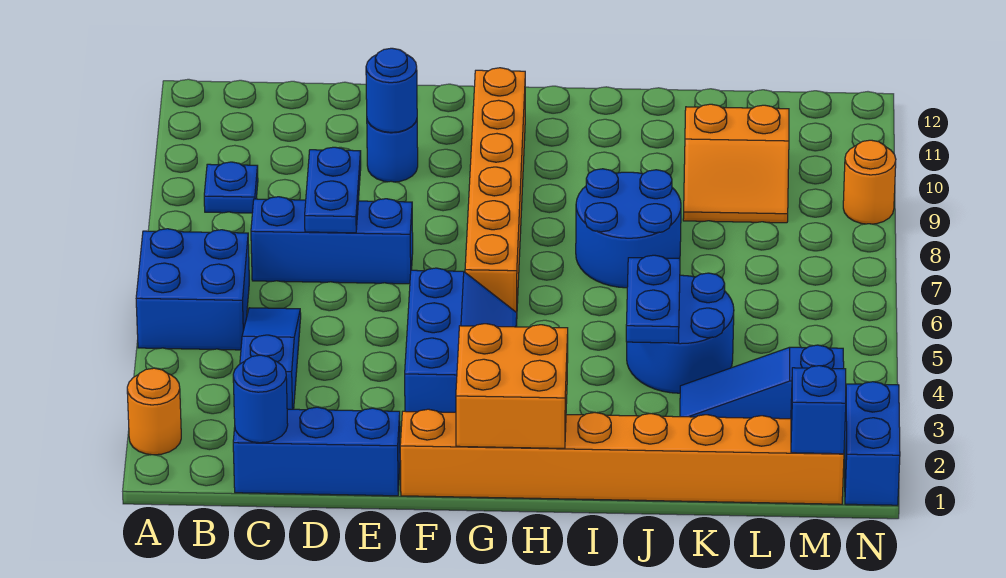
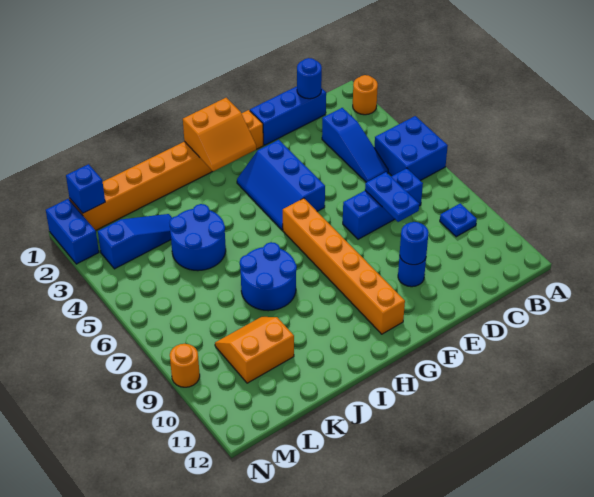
orange brick G1:H2 level 2 -> orange slope G1:H2 level 2 top 1
blue plate J4:J5 level 2 -> none

